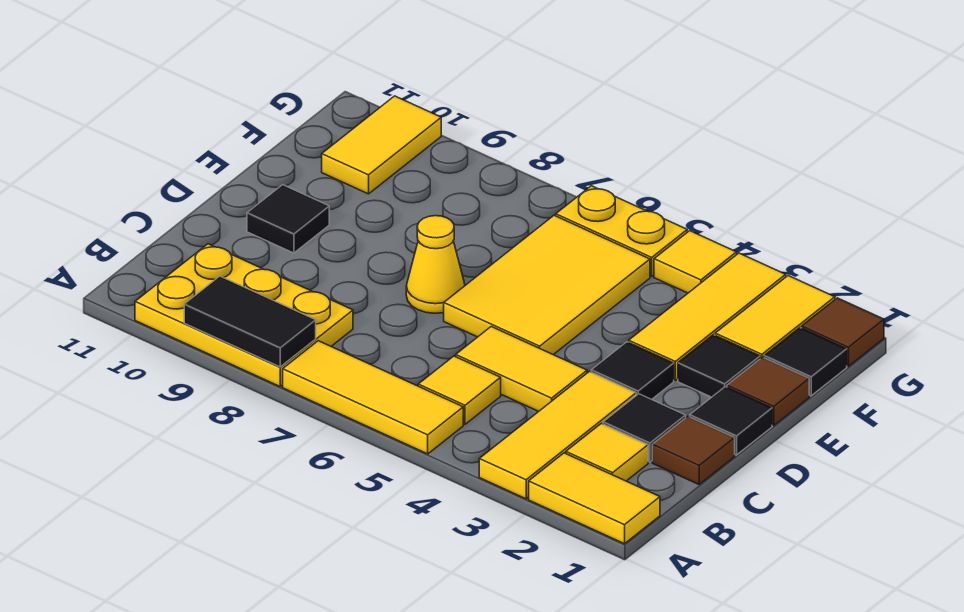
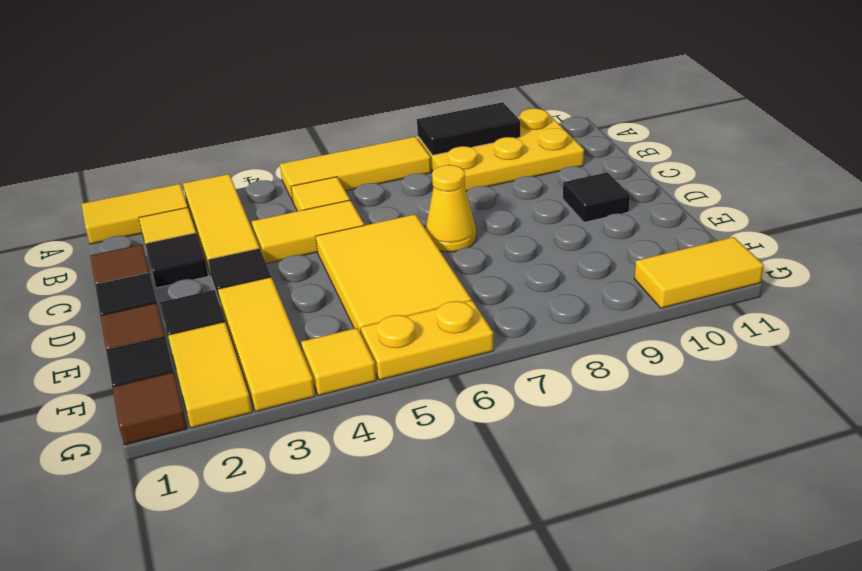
yellow tile F10:G10 level 1 -> yellow tile G10:G11 level 1

